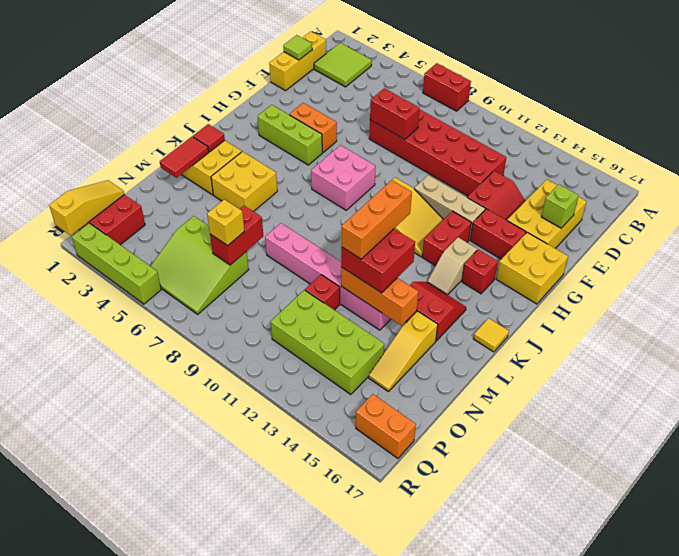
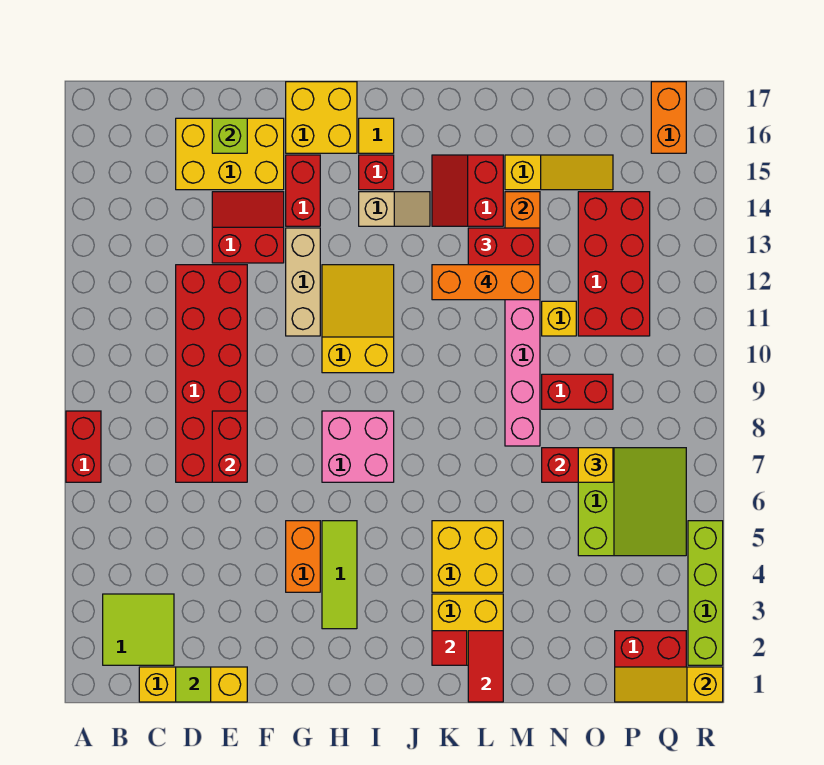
lime brick H3:H5 level 1 -> lime tile H3:H5 level 1
red brick H13:I13 level 1 -> red brick N9:O9 level 1
yellow tile K17 level 1 -> yellow tile I16 level 1
red tile L2:M2 level 2 -> red tile L1:L2 level 2
red brick N11 level 1 -> yellow brick N11 level 1
lime brick O11:P14 level 1 -> red brick O11:P14 level 1

